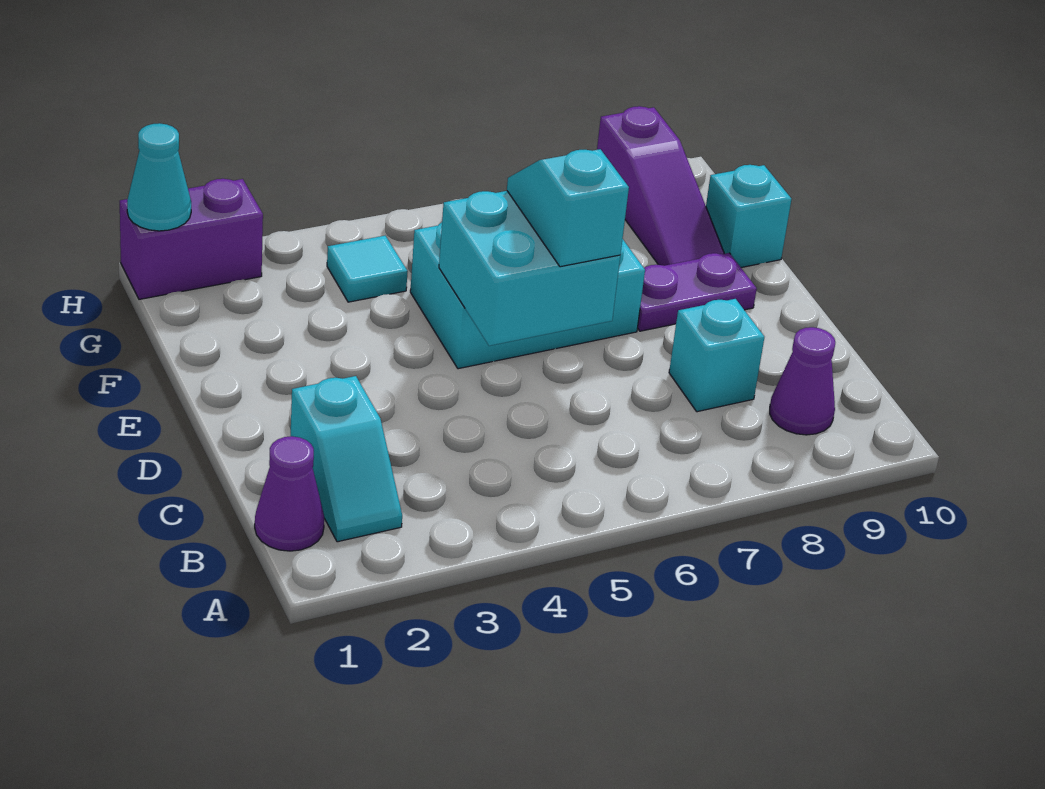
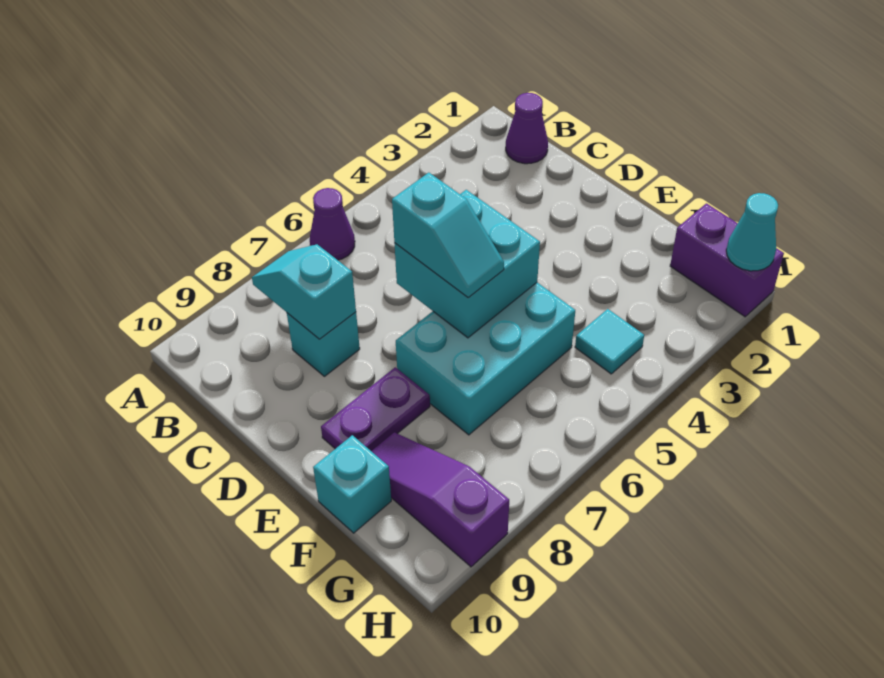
cyan slope B2:C2 level 1 top C -> cyan slope B8:C8 level 2 top C
purple cone B9 level 1 -> purple cone A6 level 1
purple brick H1:H2 level 1 -> purple brick G1:H1 level 1

